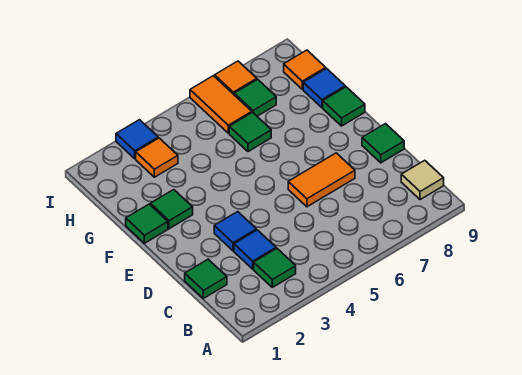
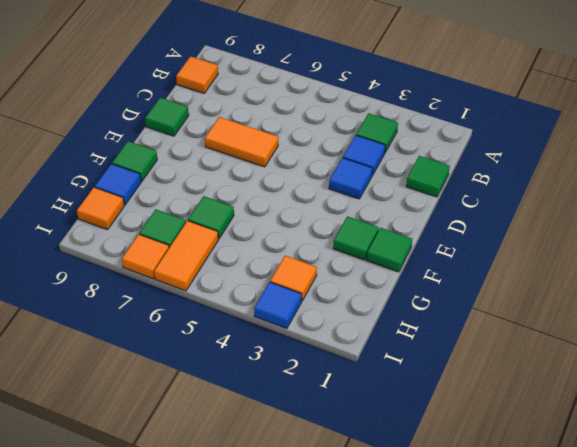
tan tile B9 level 1 -> orange tile B9 level 1

